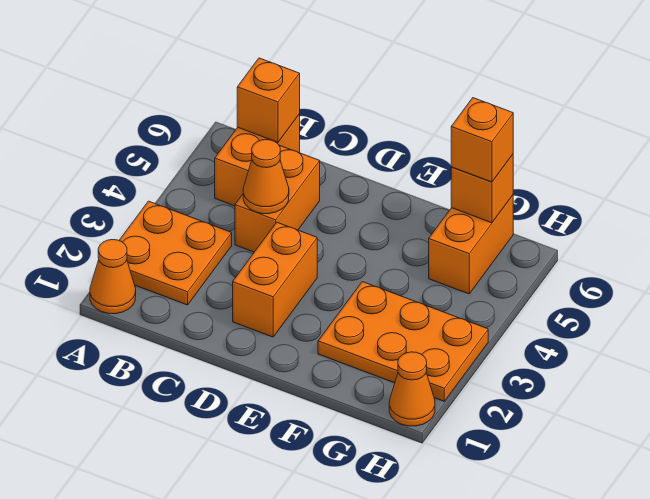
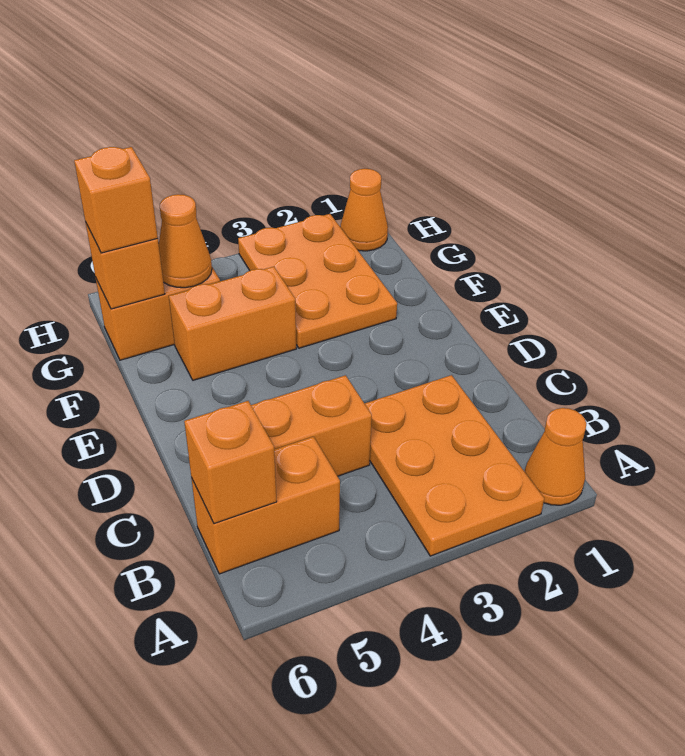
orange plate A2:B3 level 1 -> orange plate A2:C3 level 1
orange cone C4 level 2 -> orange cone G5 level 2
orange brick D2:D3 level 1 -> orange brick F4:F5 level 1

